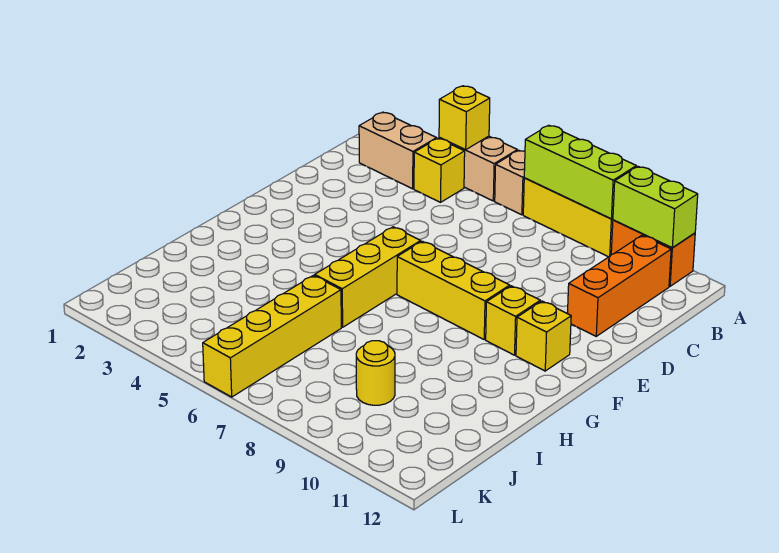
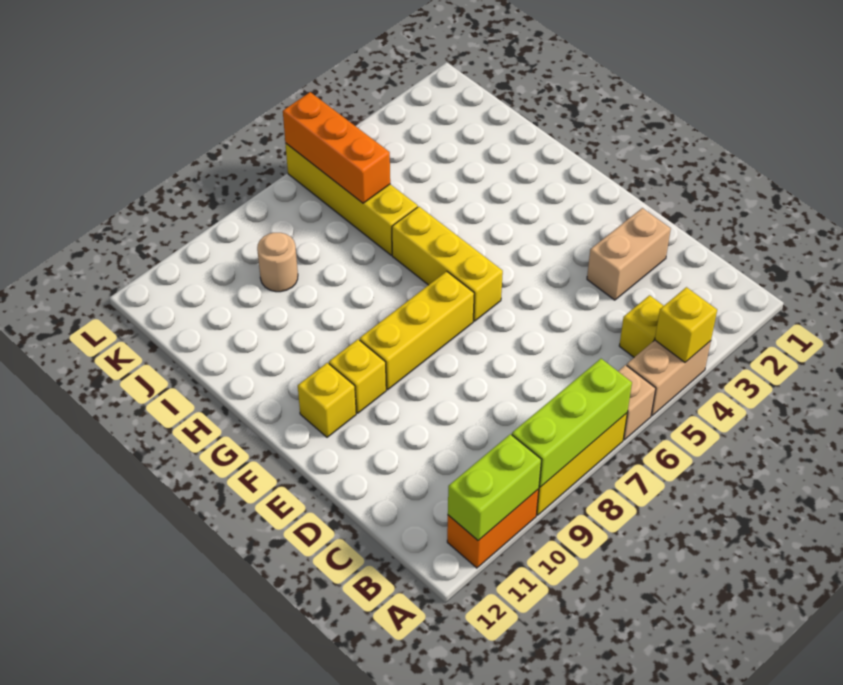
tan brick B2:B3 level 1 -> tan brick D2:D3 level 1
orange brick B11:D11 level 1 -> orange brick J6:L6 level 2
yellow round brick J9 level 1 -> tan round brick J9 level 1

